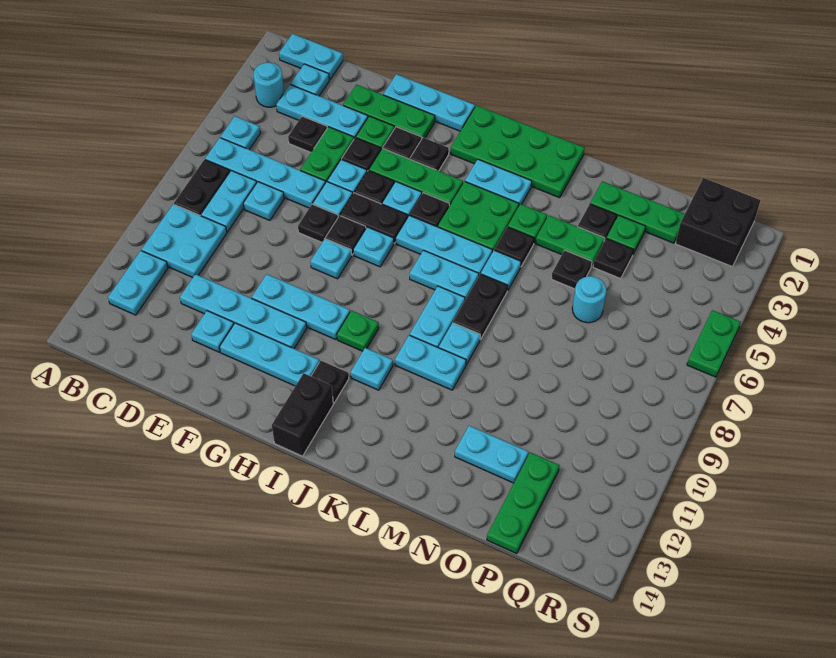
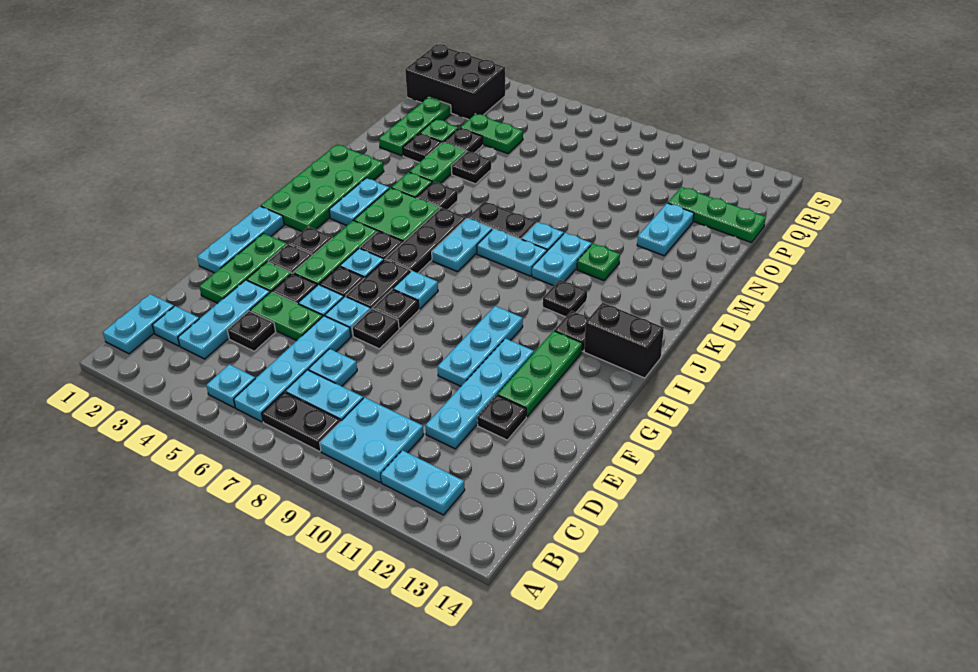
cyan round brick B3 level 1 -> none
cyan plate E12 level 1 -> black plate E12 level 1
cyan plate F12:H12 level 1 -> green plate F12:H12 level 1
cyan plate G8 level 1 -> none
cyan plate I6:K6 level 1 -> black plate I6:K6 level 1
green plate I10 level 1 -> green plate L11 level 1
cyan plate J11 level 1 -> black plate J11 level 1
cyan plate L6 level 1 -> none
cyan round brick O6 level 1 -> none
black brick Q1:R2 level 1 -> black brick Q1:R3 level 1
green plate S5:S6 level 1 -> green plate P4:P5 level 1

